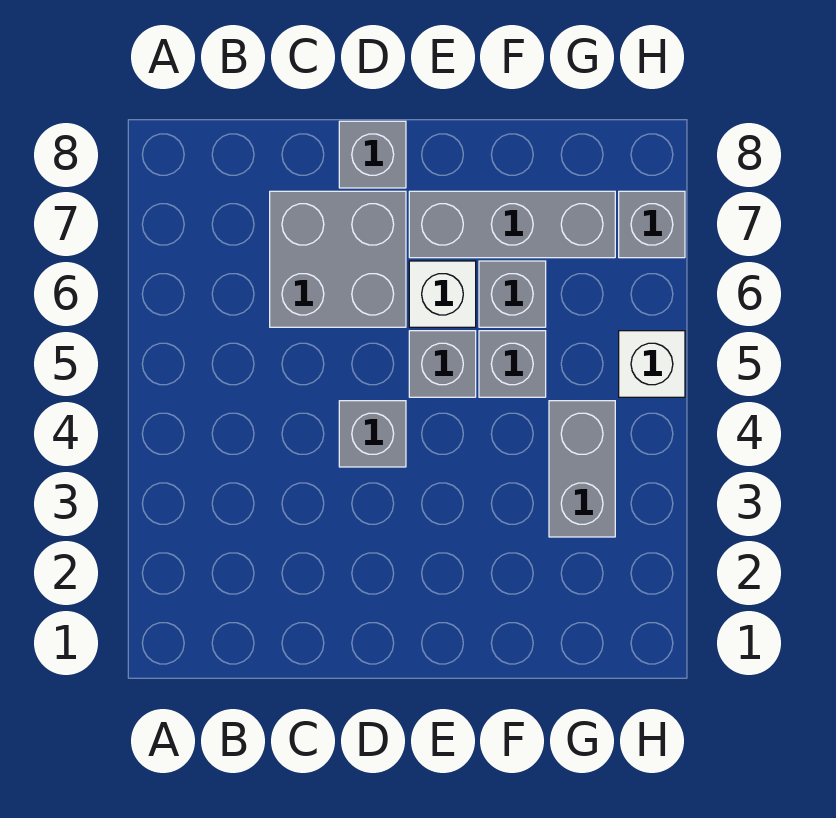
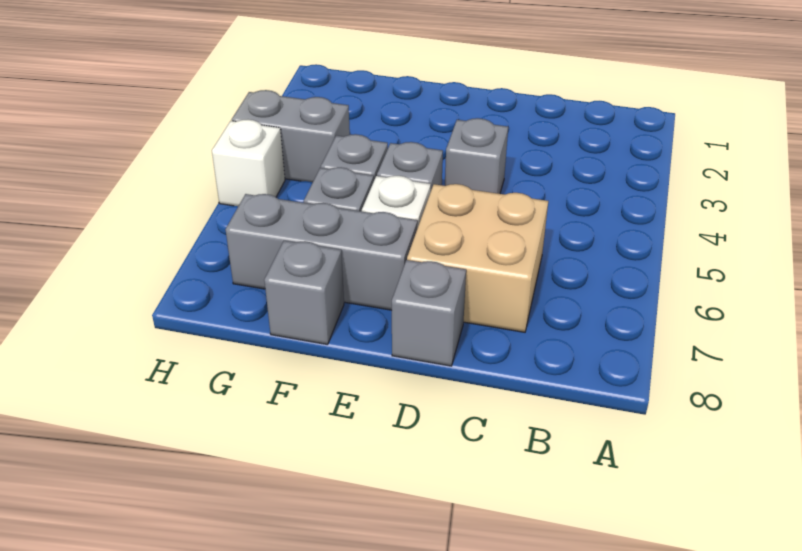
grey brick C6:D7 level 1 -> tan brick C6:D7 level 1
grey brick G3:G4 level 1 -> grey brick G4:H4 level 1
grey brick H7 level 1 -> grey brick F8 level 1

